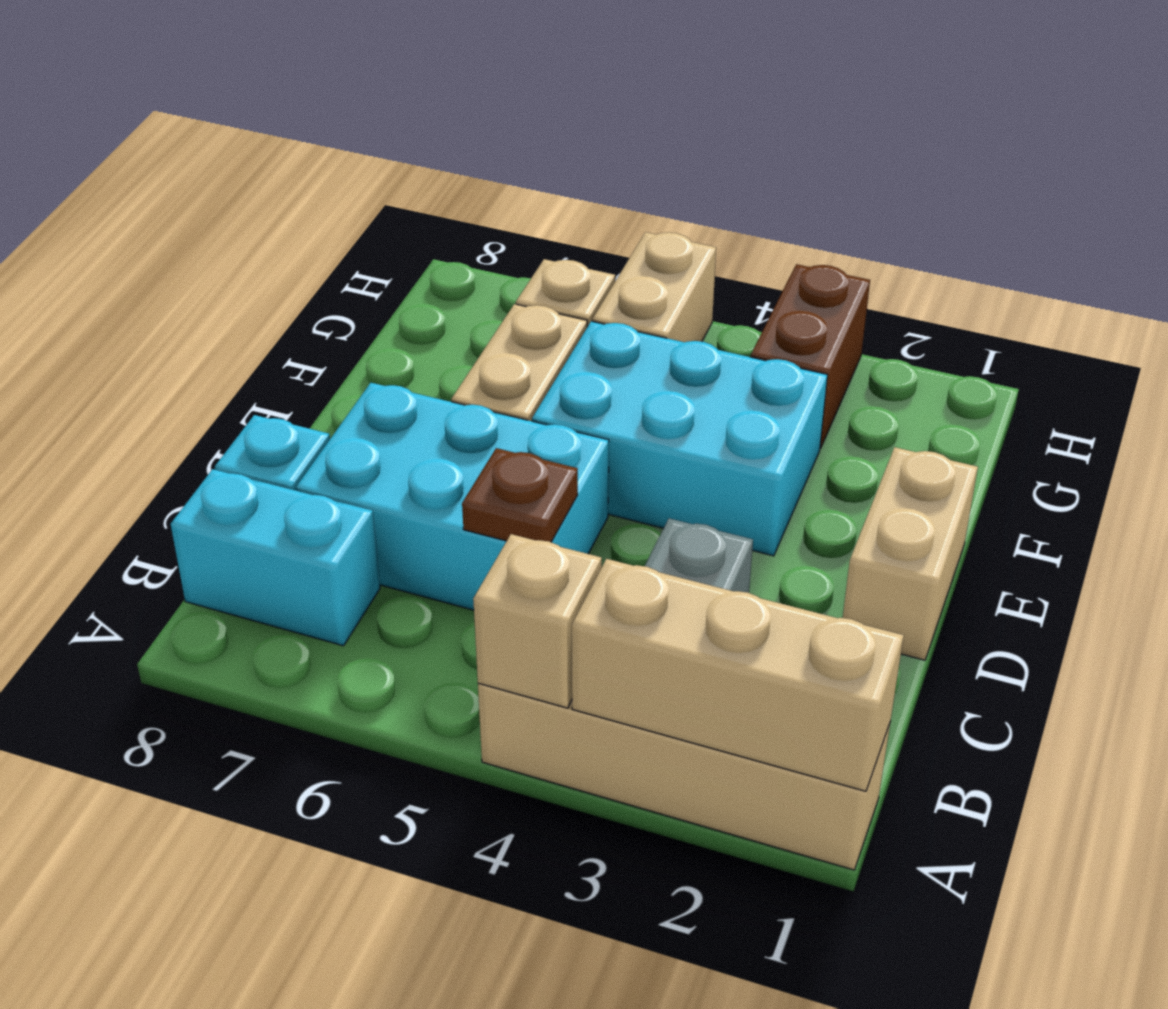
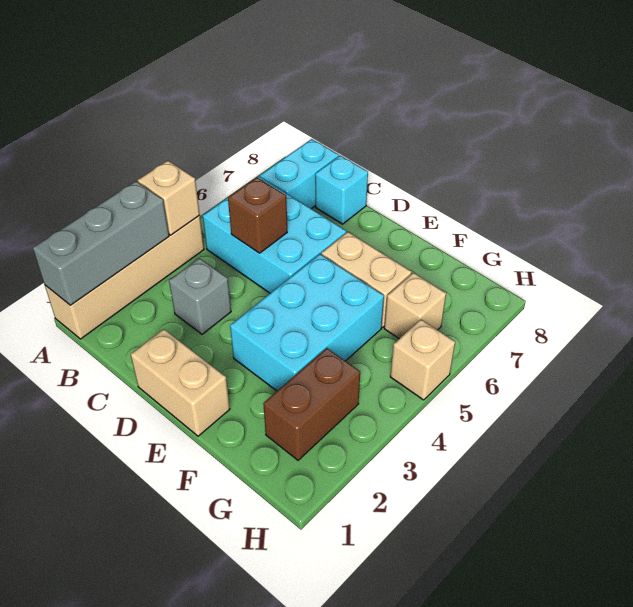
tan brick A1:A3 level 2 -> grey brick A1:A3 level 2
cyan brick C5:D7 level 1 -> cyan brick B5:D6 level 1
brown plate C5 level 2 -> brown brick C5 level 2
brown brick G3:H3 level 1 -> brown brick G2:G3 level 1
tan brick G5:H5 level 1 -> tan brick H5 level 1

